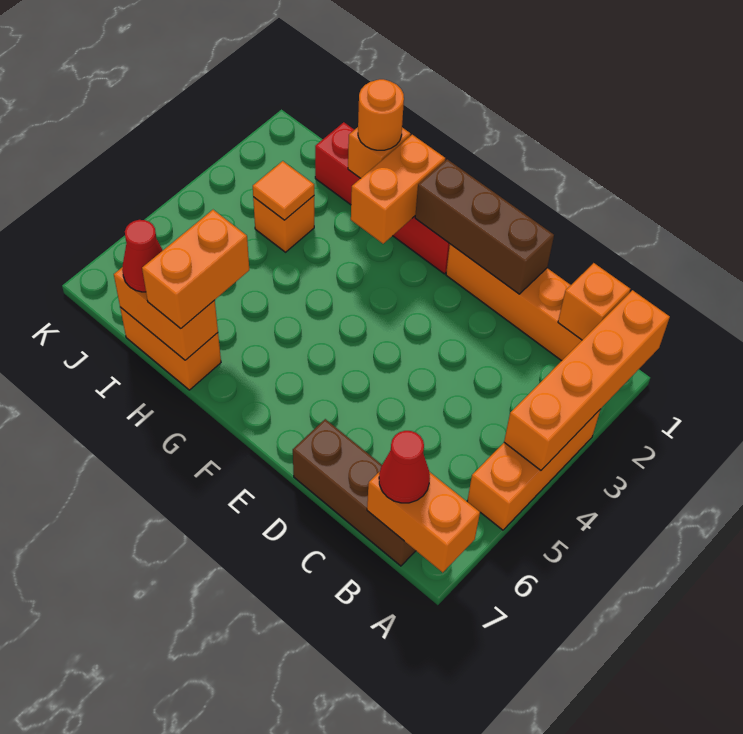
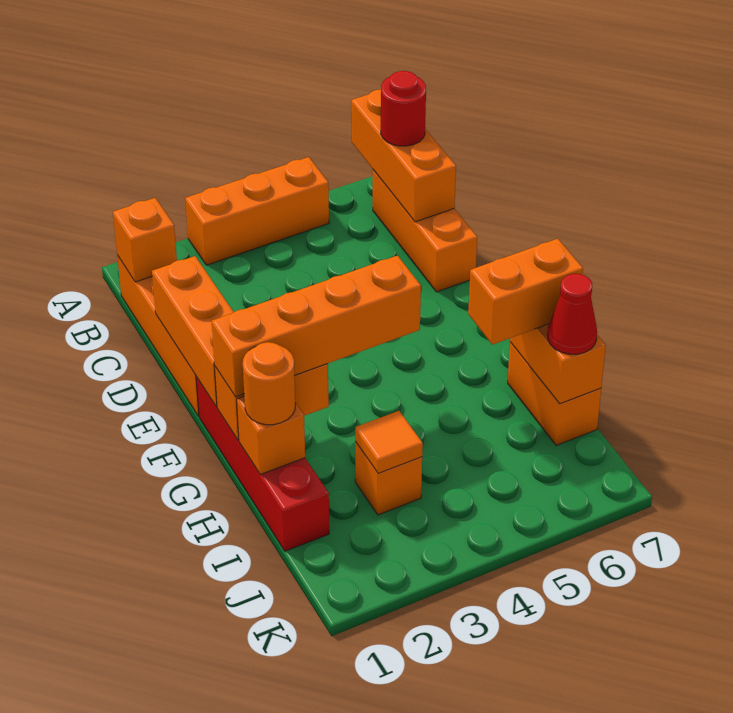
orange brick A1:A4 level 2 -> orange brick G1:G4 level 3
orange brick A7:B7 level 2 -> orange brick A7:C7 level 2
brown brick B7:D7 level 1 -> orange brick B7:D7 level 1
red cone B7 level 3 -> red round brick B7 level 3
brown brick D1:F1 level 2 -> orange brick D1:F1 level 2

